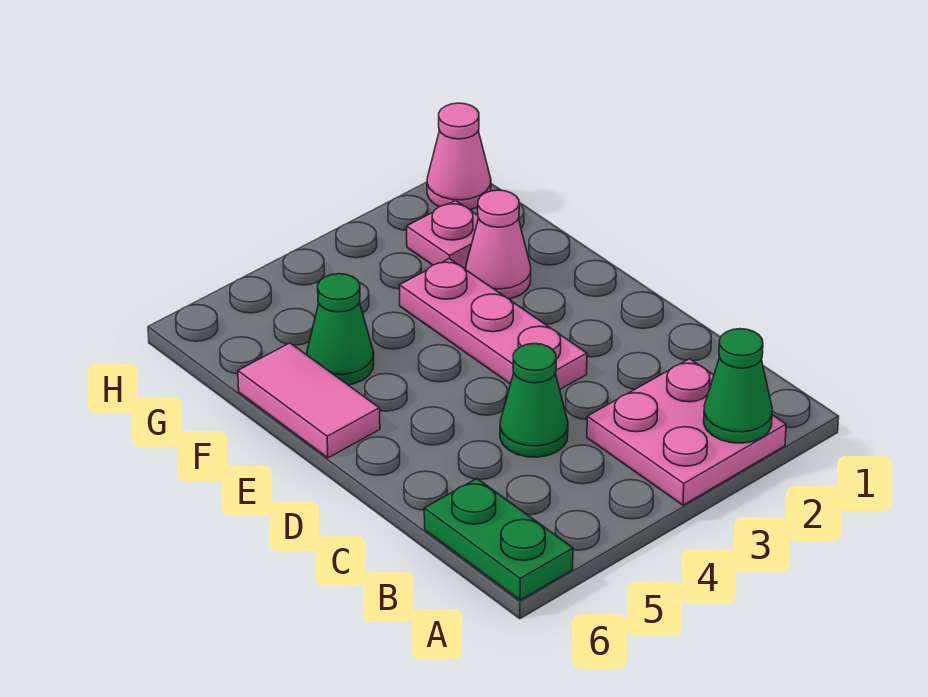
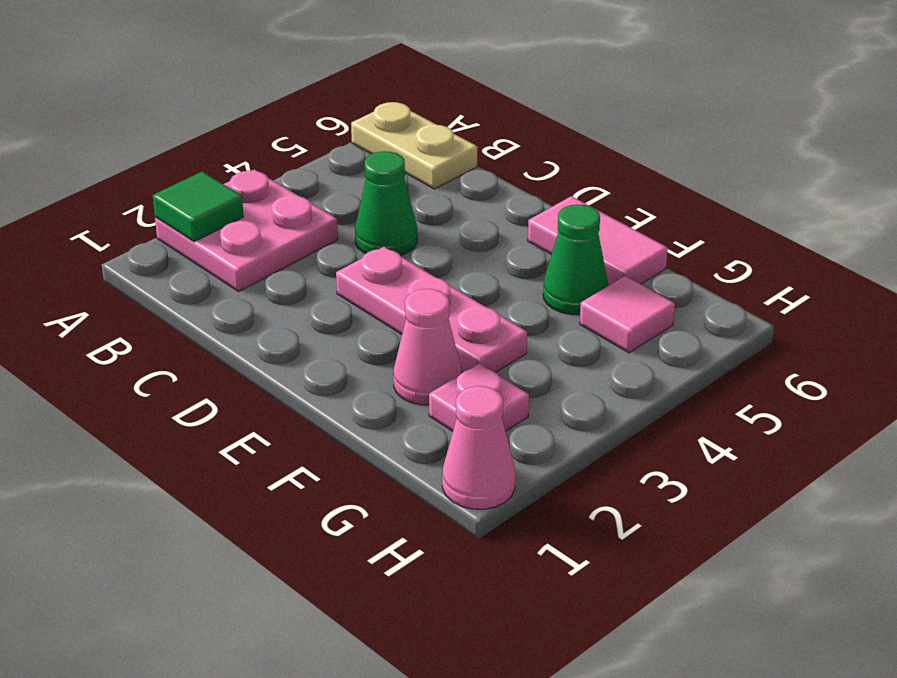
green cone A2 level 2 -> green tile A2 level 2
green plate A6:B6 level 1 -> tan plate A6:B6 level 1
none -> pink tile G5 level 1

